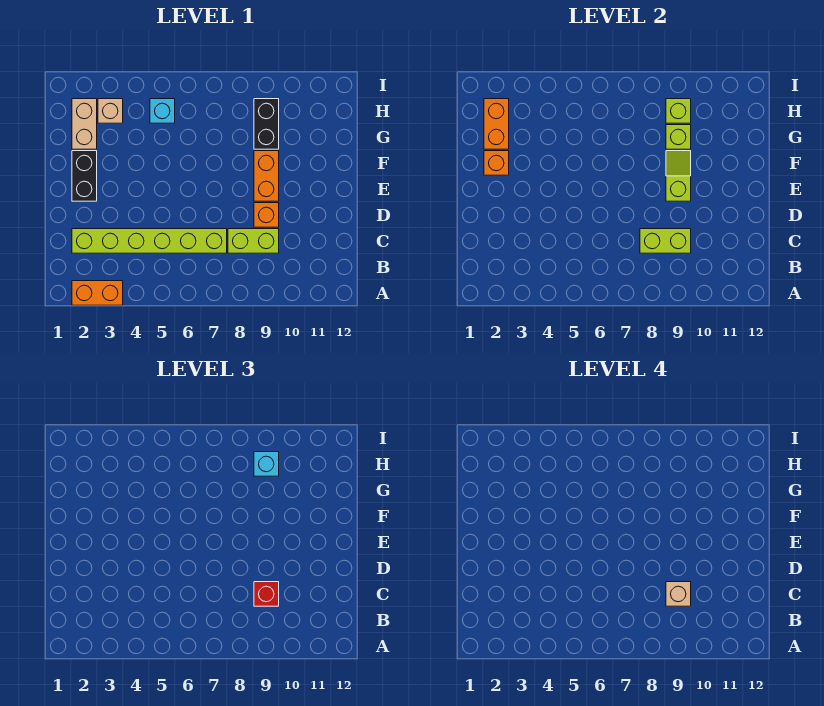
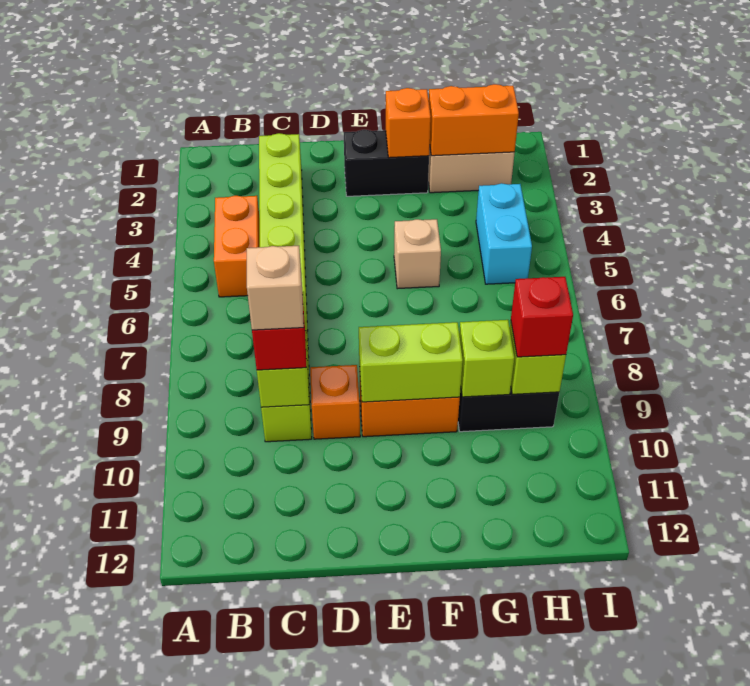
orange brick A2:A3 level 1 -> orange brick B4:B5 level 1
lime slope E9:F9 level 2 top E -> lime brick E9:F9 level 2
tan brick H3 level 1 -> tan brick F5 level 1
cyan brick H5 level 1 -> cyan brick H4:H5 level 1
cyan brick H9 level 3 -> red brick H9 level 3

